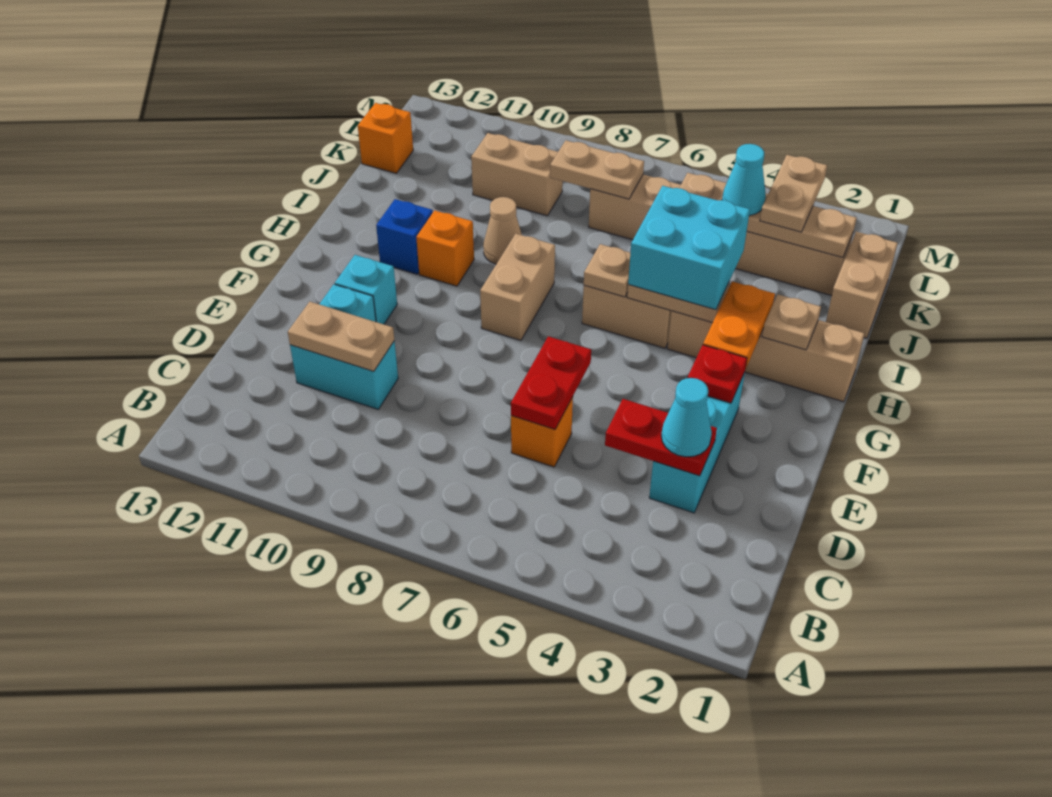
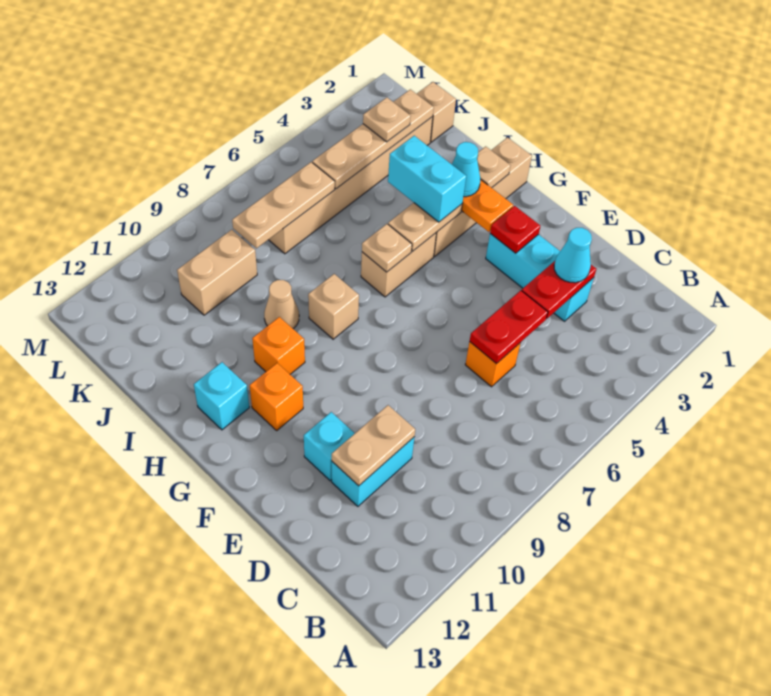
red plate D6:E6 level 2 -> red plate D5:D6 level 2
cyan brick F11 level 1 -> cyan brick H12 level 1
tan brick G8:H8 level 1 -> tan brick H8 level 1
cyan brick H4:I5 level 3 -> cyan brick H4:I4 level 3
blue brick H11 level 1 -> none
tan brick J1:K1 level 1 -> tan brick K1 level 1
tan plate K3:L3 level 3 -> tan plate K3 level 3
cyan cone K4 level 3 -> cyan cone H3 level 3
tan plate K7:K8 level 2 -> tan plate K6:K8 level 2
orange brick K13 level 1 -> orange brick G11 level 1

